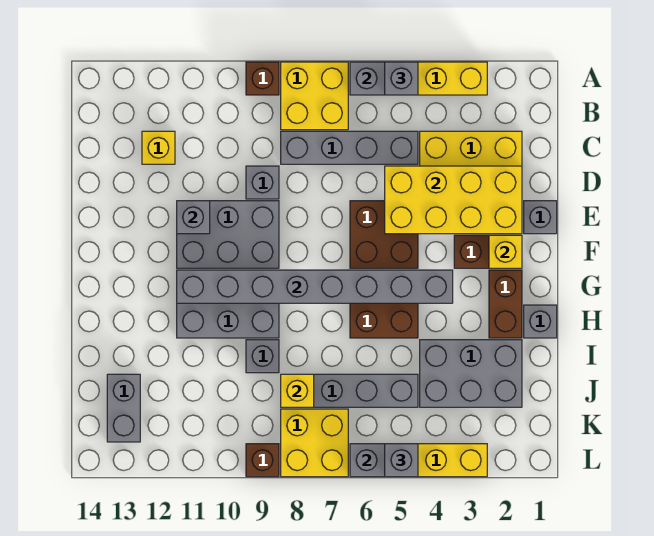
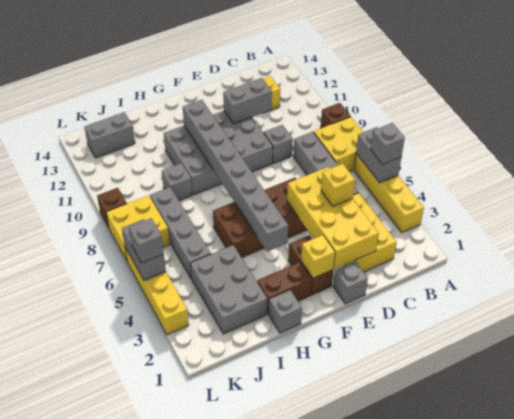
grey brick E11 level 2 -> grey brick D11:E11 level 2
yellow brick J8 level 2 -> yellow brick D4 level 3

